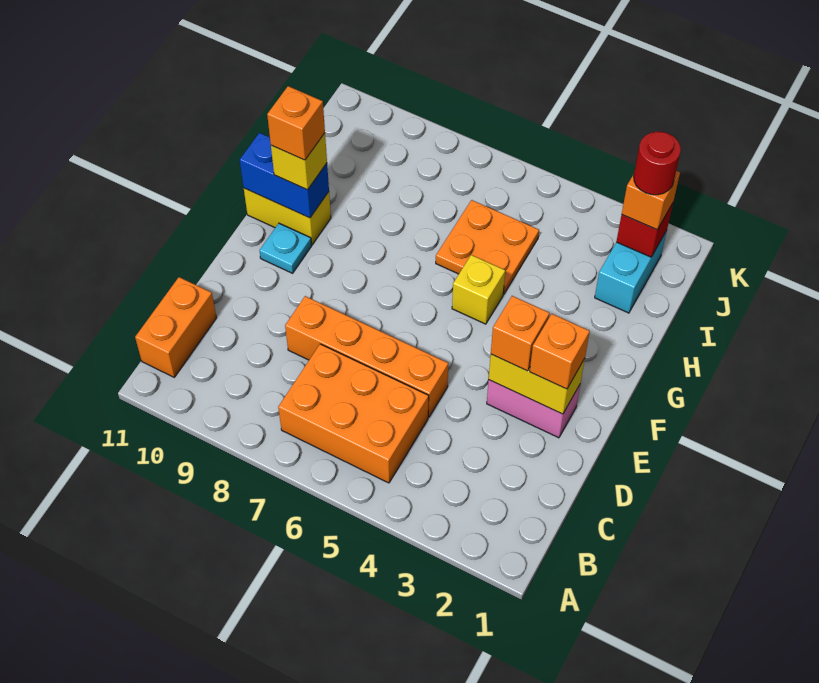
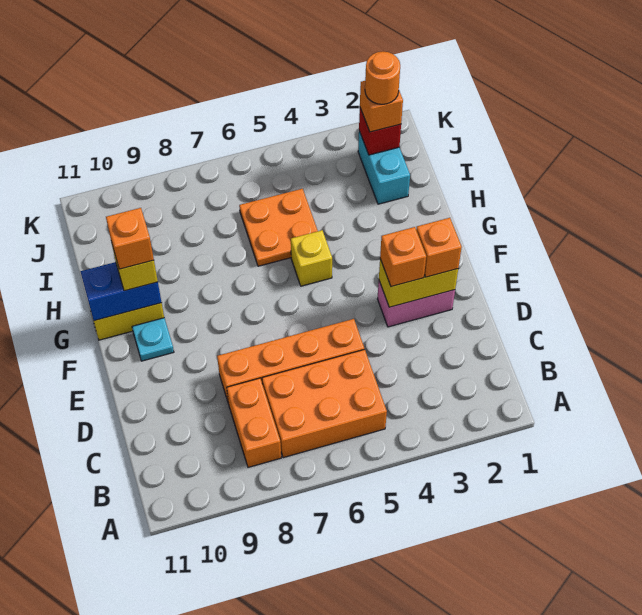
orange brick B11:C11 level 1 -> orange brick B8:C8 level 1
red round brick J2 level 4 -> orange round brick J2 level 4

